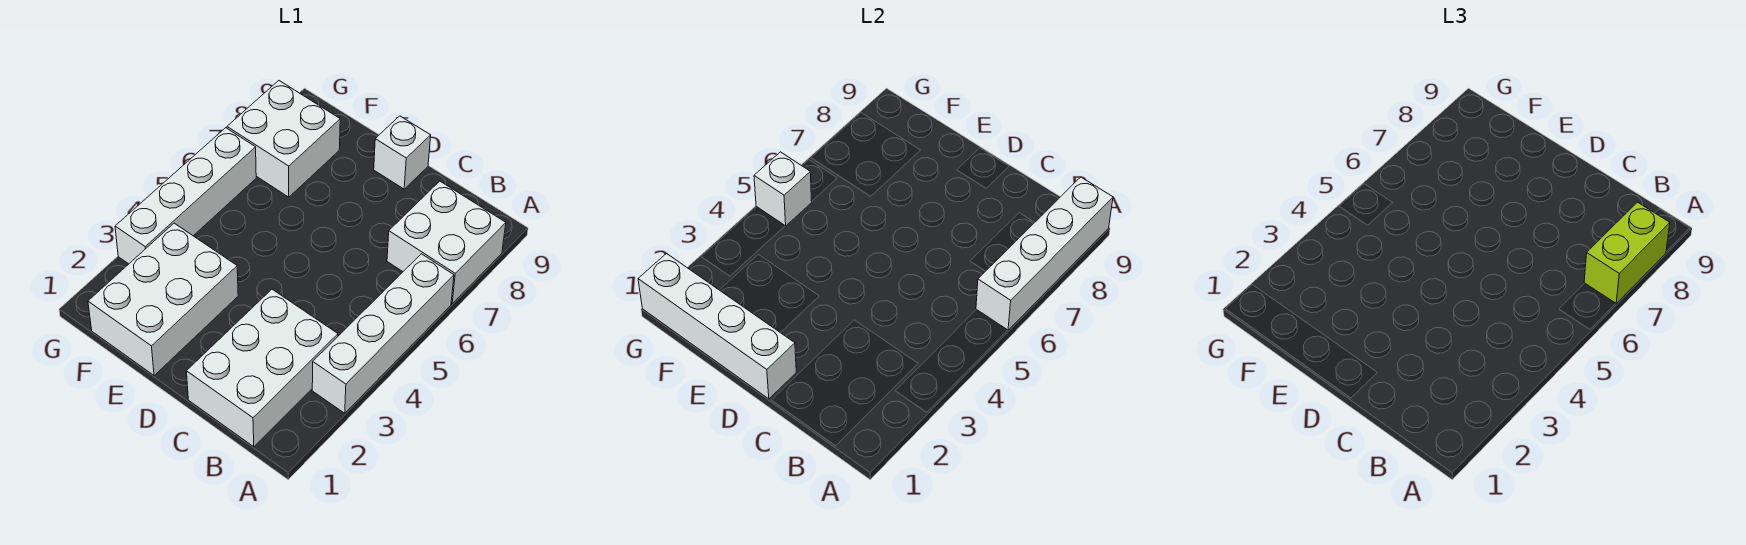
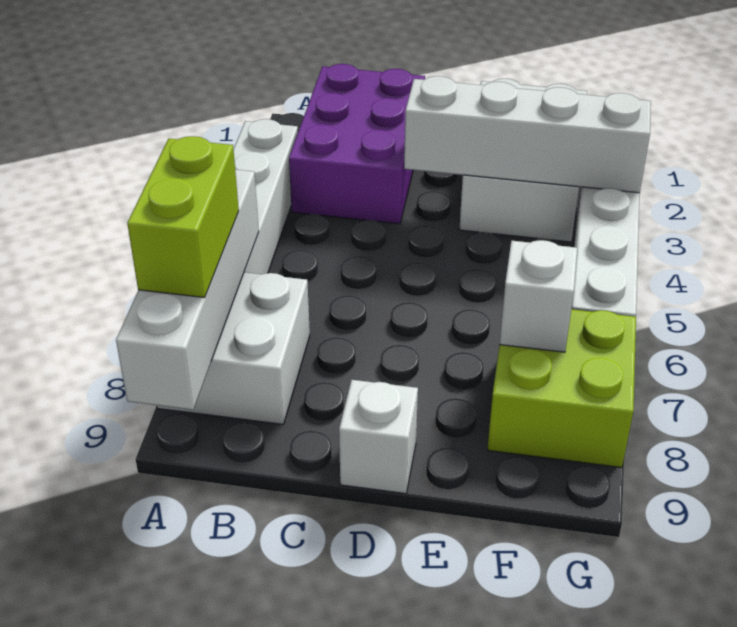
white brick B1:C3 level 1 -> purple brick B1:C3 level 1
white brick D1:G1 level 2 -> white brick D3:G3 level 2
white brick F7:G8 level 1 -> lime brick F7:G8 level 1
white brick G5 level 2 -> white brick F7 level 2

